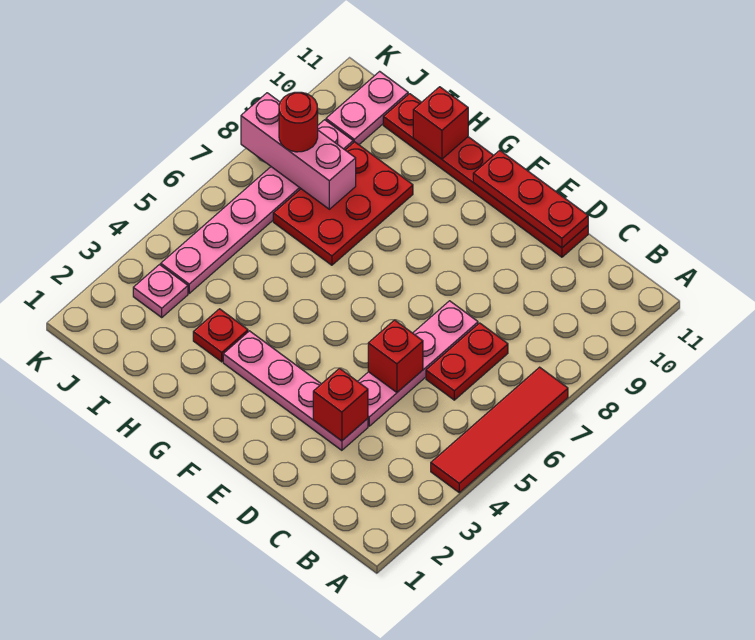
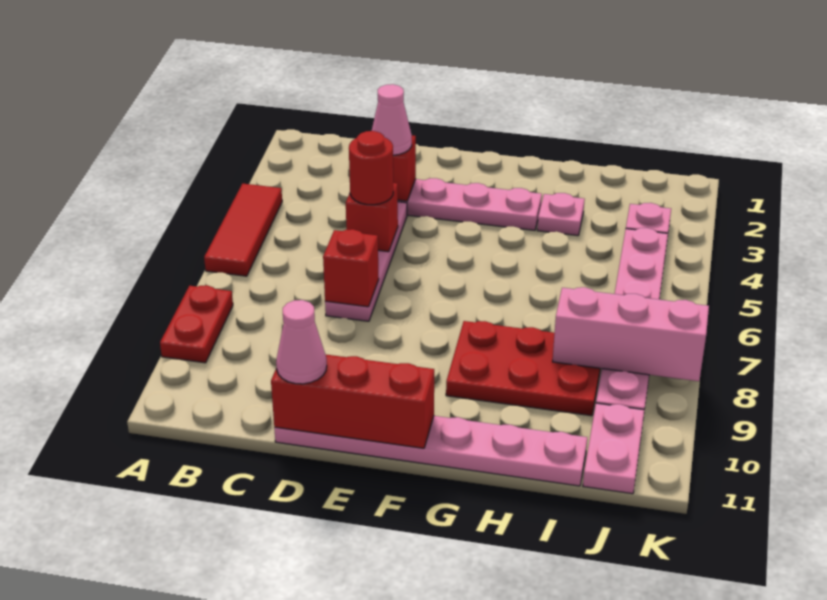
red tile A4:A7 level 1 -> red tile A4:A6 level 1
red plate C6:C7 level 1 -> red plate A8:A9 level 1
none -> pink cone D3 level 3
red plate D11:I11 level 1 -> pink plate D11:I11 level 1
red plate D11:F11 level 2 -> red brick D11:F11 level 2
none -> pink cone D11 level 3
red plate H3 level 1 -> pink plate H3 level 1
red plate H7:I9 level 1 -> red plate G8:I9 level 1
red brick H11 level 2 -> red brick D7 level 2
red round brick J8 level 3 -> red round brick D5 level 3

